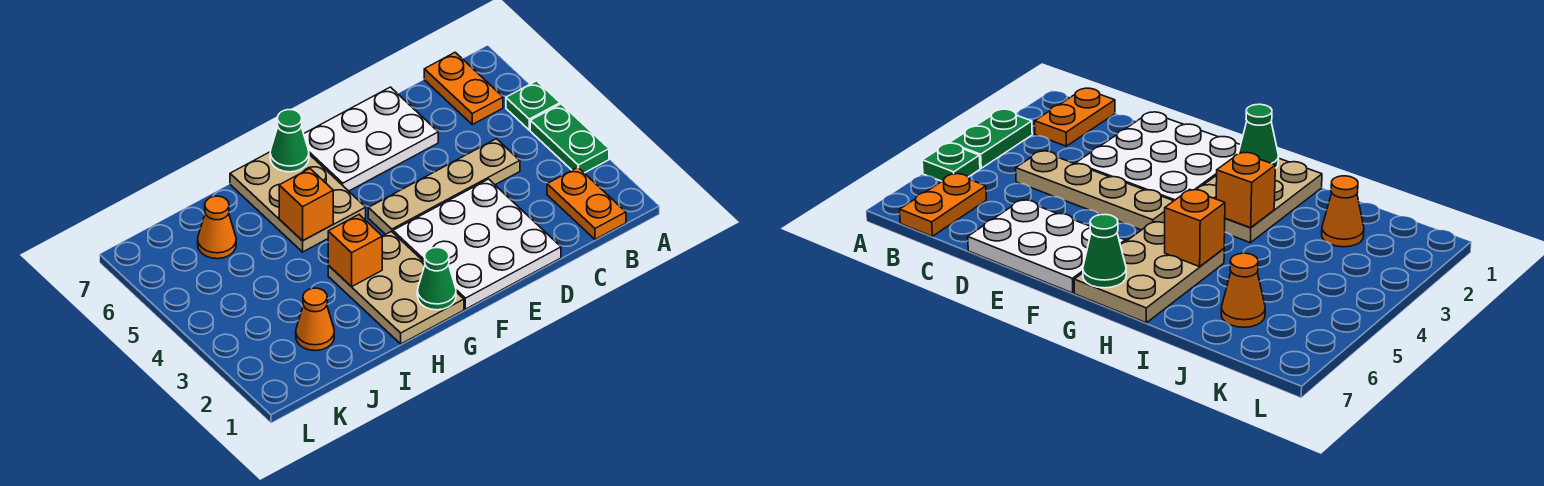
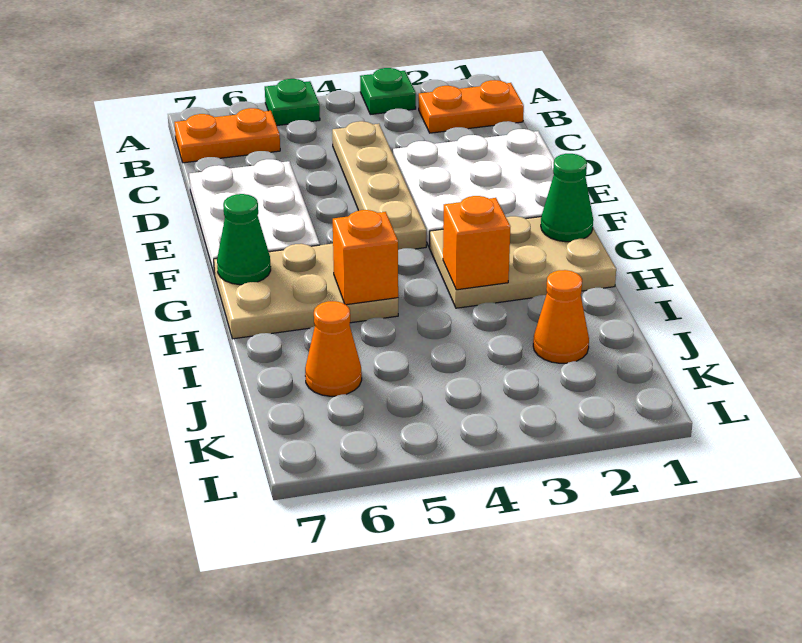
green plate A3:A4 level 1 -> green plate A3 level 1

